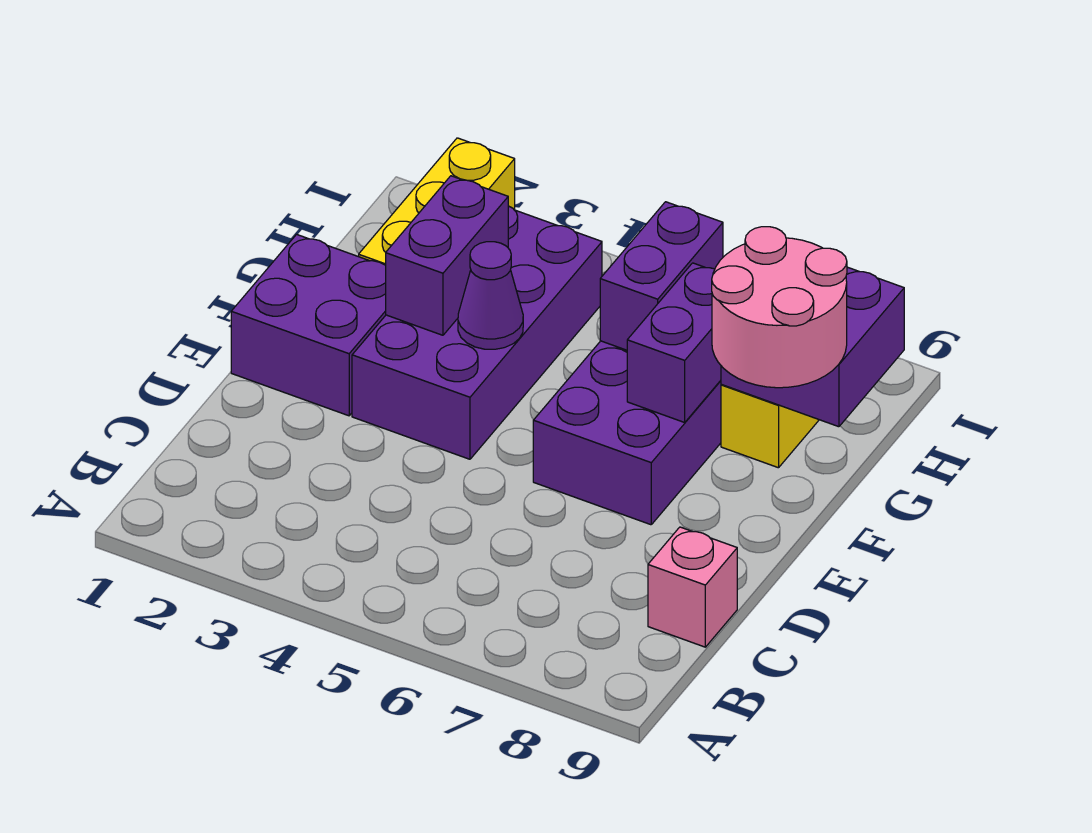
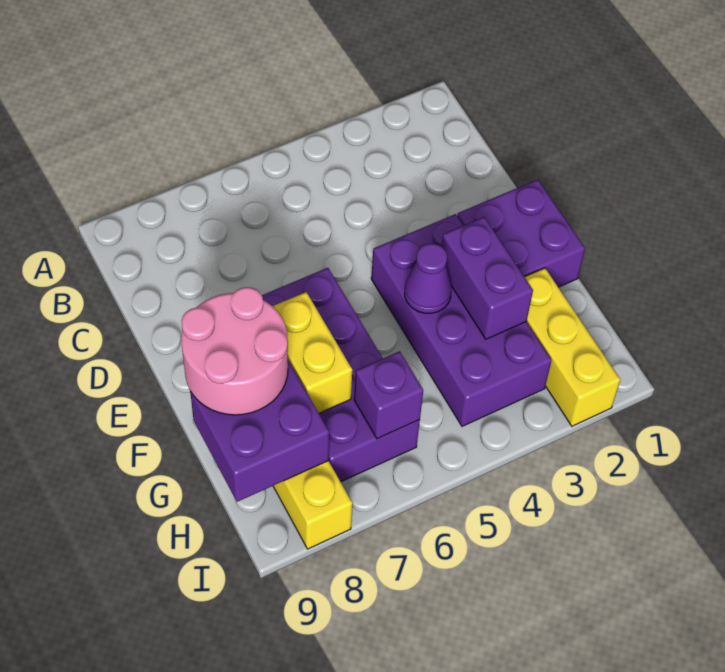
pink brick C9 level 1 -> none
purple brick F7:G7 level 2 -> yellow brick F7:G7 level 2
purple brick G6:H6 level 2 -> purple brick H6 level 2

